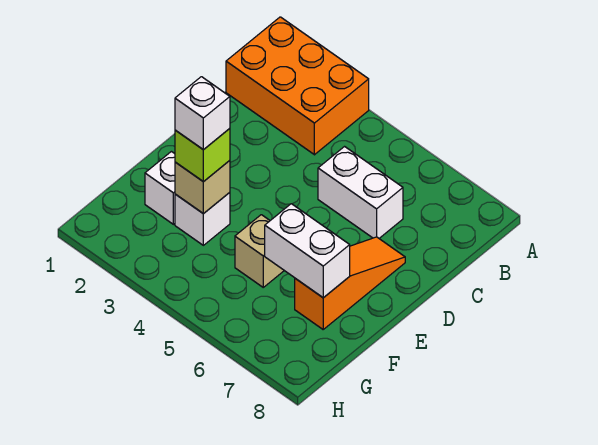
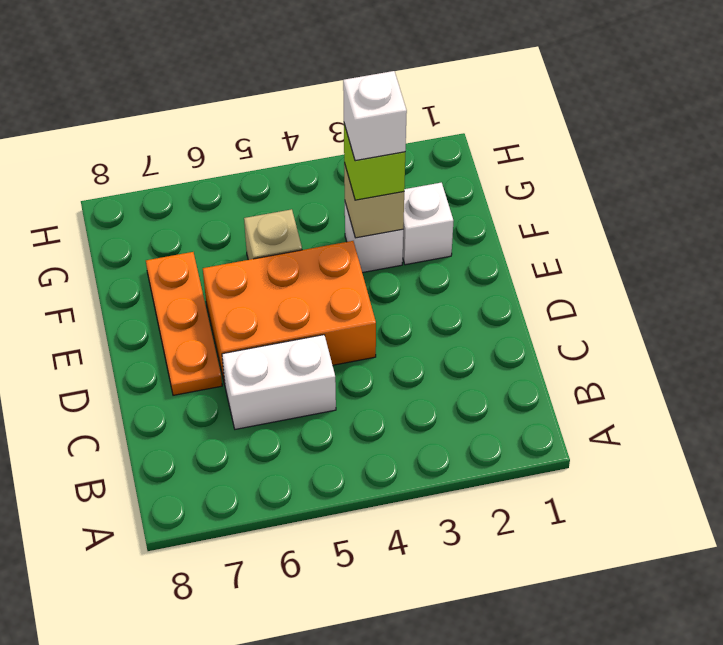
orange brick A1:B3 level 1 -> orange brick D4:E6 level 1
orange slope D7:F7 level 1 top F -> orange plate D7:F7 level 1
white brick F6:F7 level 2 -> none

